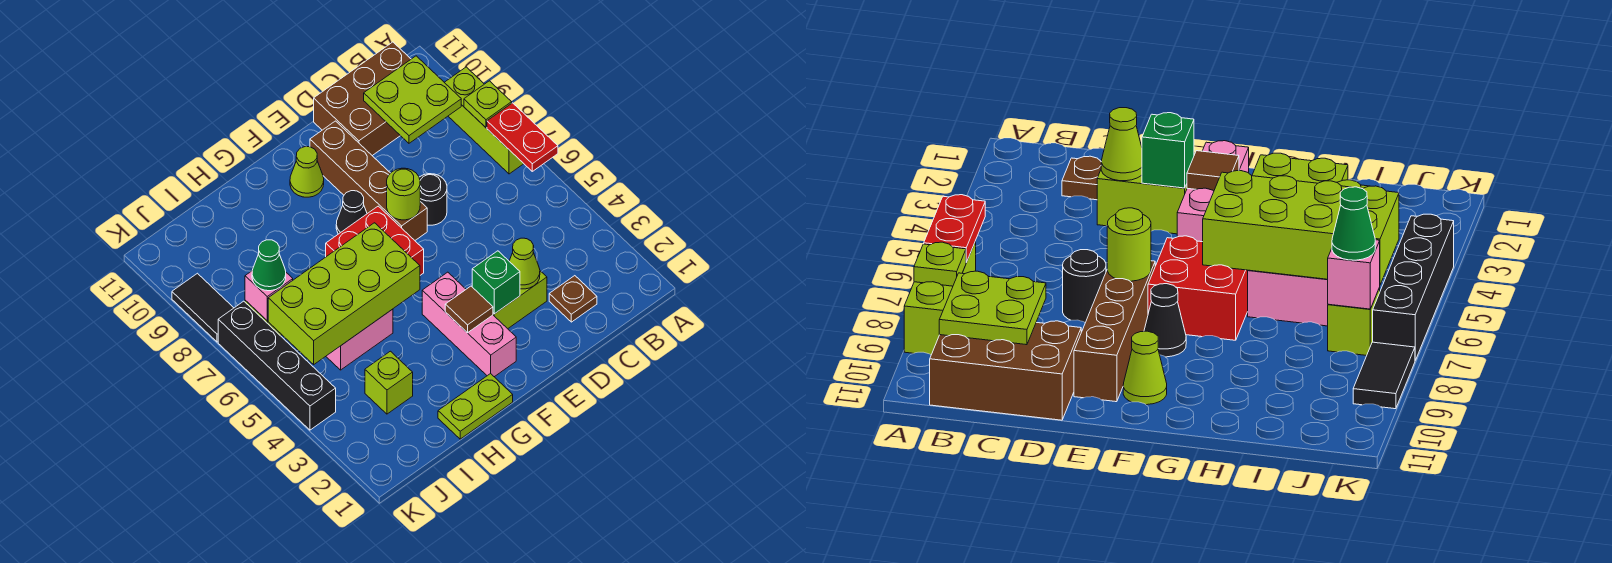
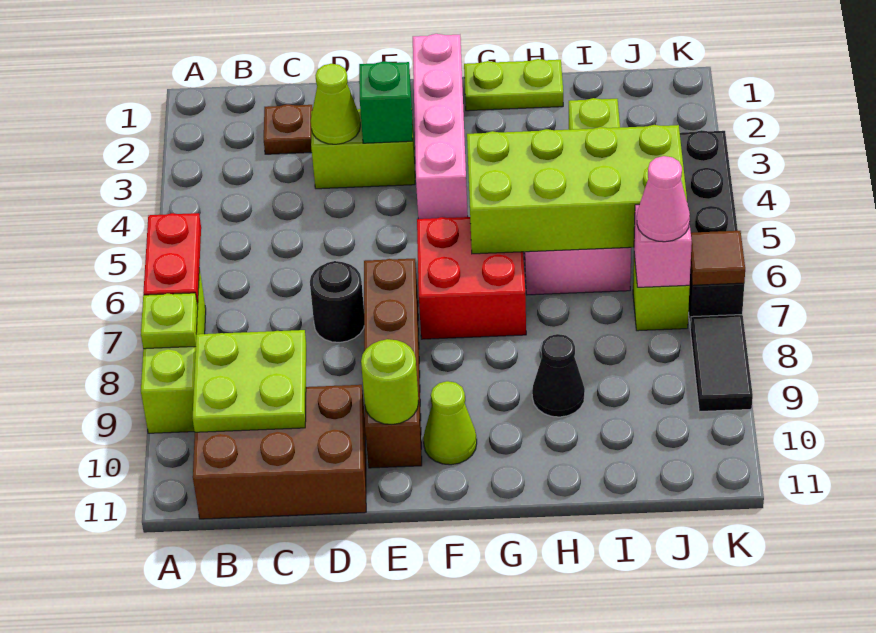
lime round brick E7 level 2 -> lime round brick E10 level 2
pink brick F2:F4 level 1 -> pink brick F1:F4 level 1
brown tile F3 level 2 -> brown tile K7 level 2
black cone F8 level 1 -> black cone H9 level 1
green cone J7 level 3 -> pink cone J7 level 3

